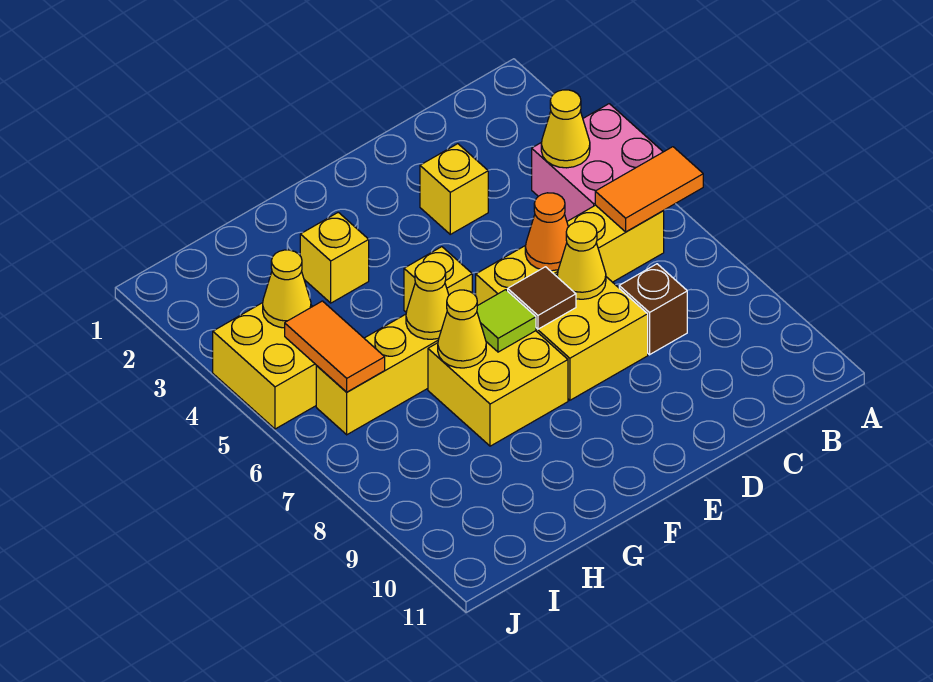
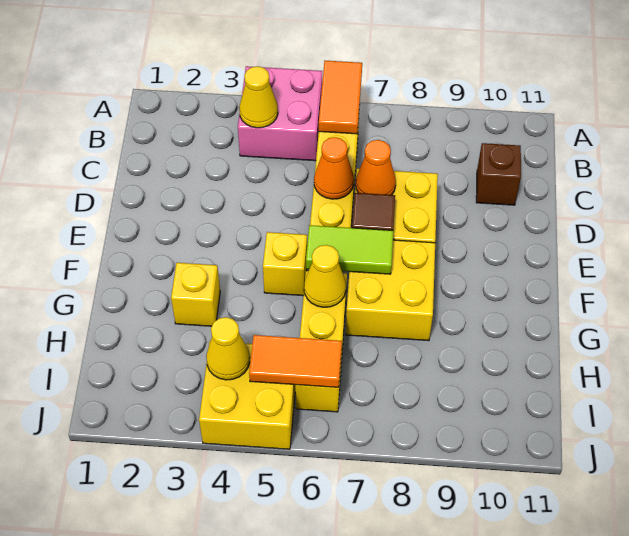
brown brick C8 level 1 -> brown brick C10 level 1
yellow brick D3 level 1 -> none
yellow cone D7 level 2 -> orange cone D7 level 2
lime tile F7 level 2 -> lime tile F6:F7 level 2
yellow cone G7 level 2 -> none

